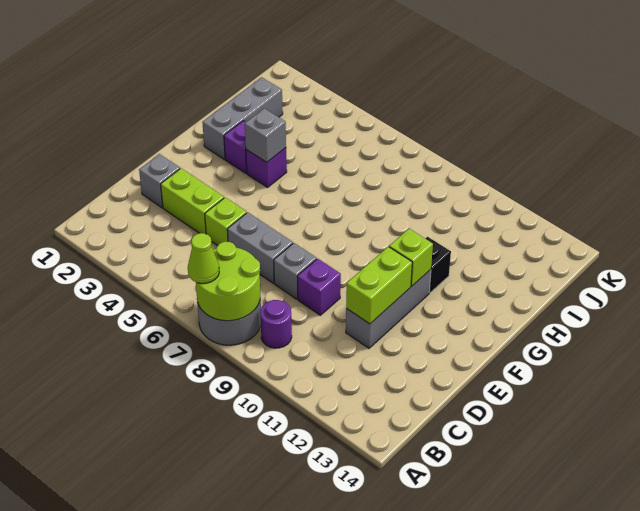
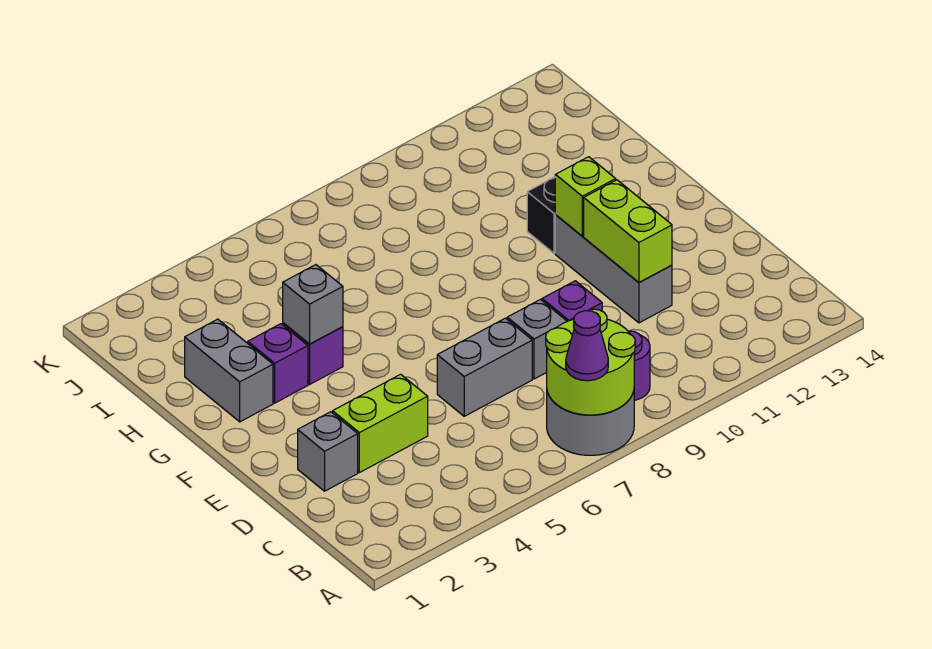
lime cone A7 level 3 -> purple cone A7 level 3
lime brick D5 level 1 -> none
grey brick G2:I2 level 1 -> grey brick G2:H2 level 1

